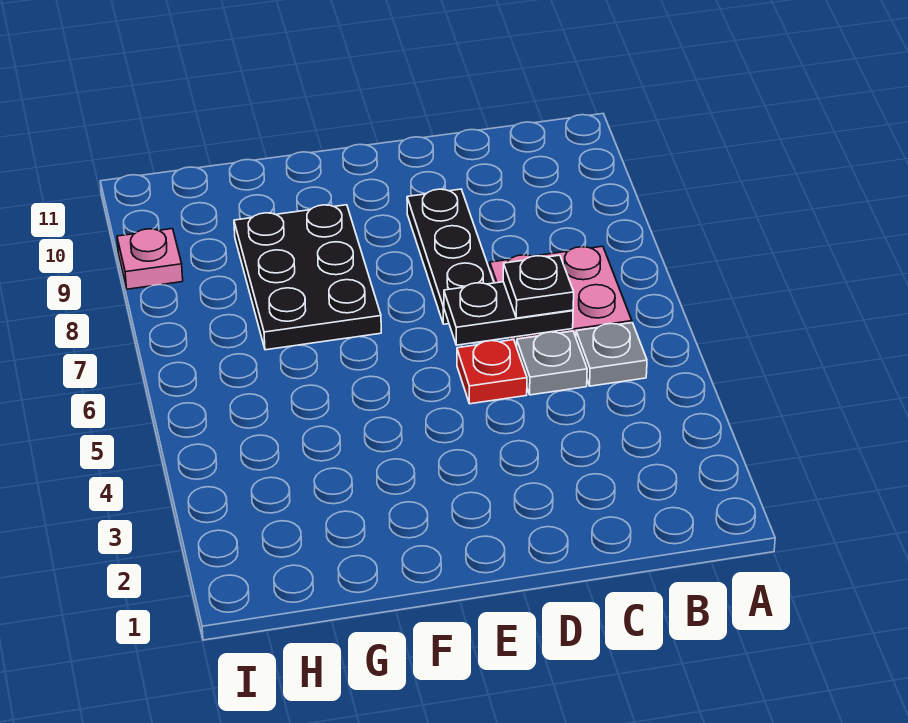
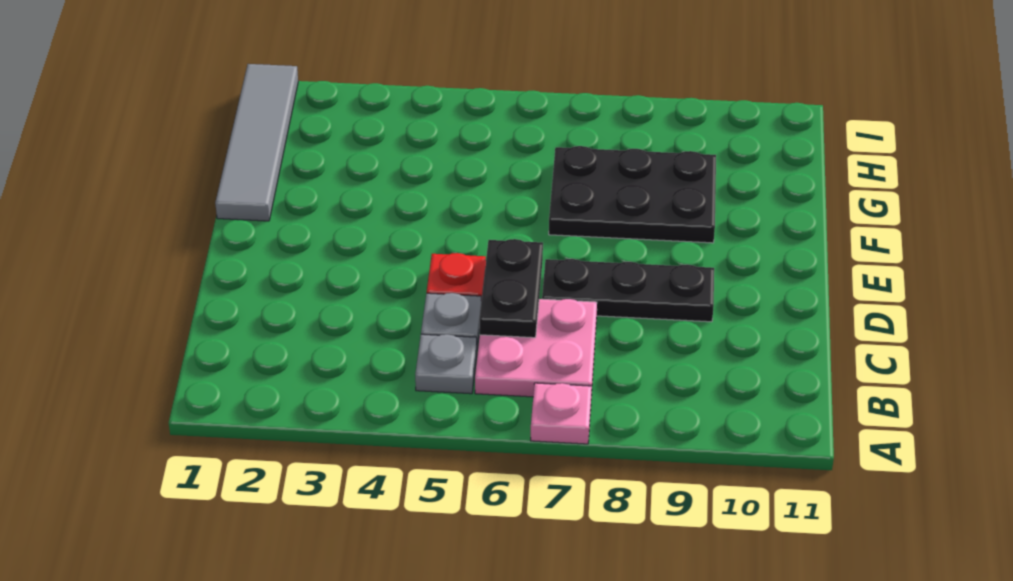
black plate C6 level 3 -> none
none -> grey tile F1:I1 level 1
pink plate I9 level 1 -> pink plate A7 level 1

